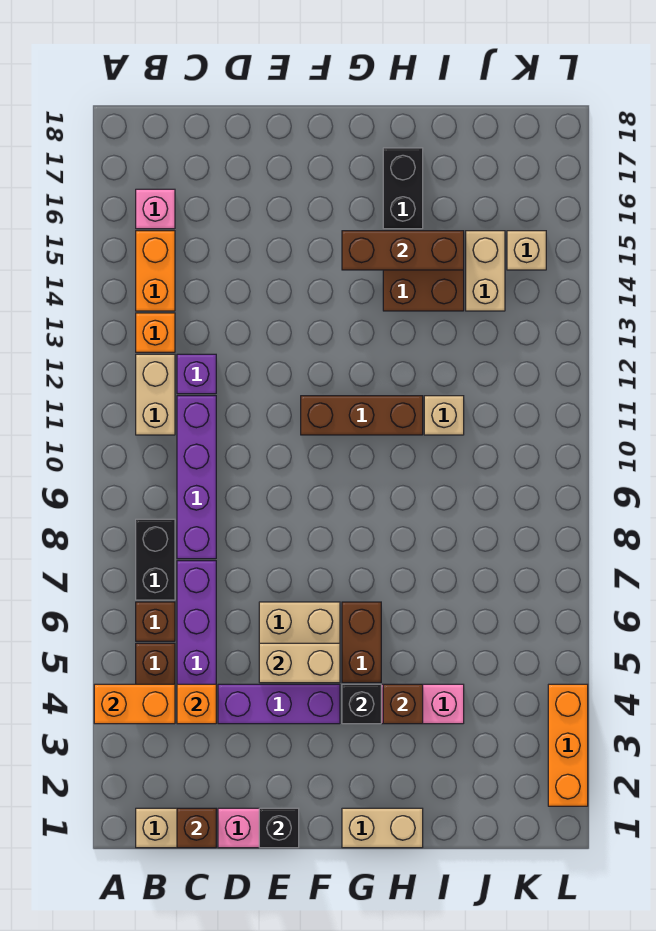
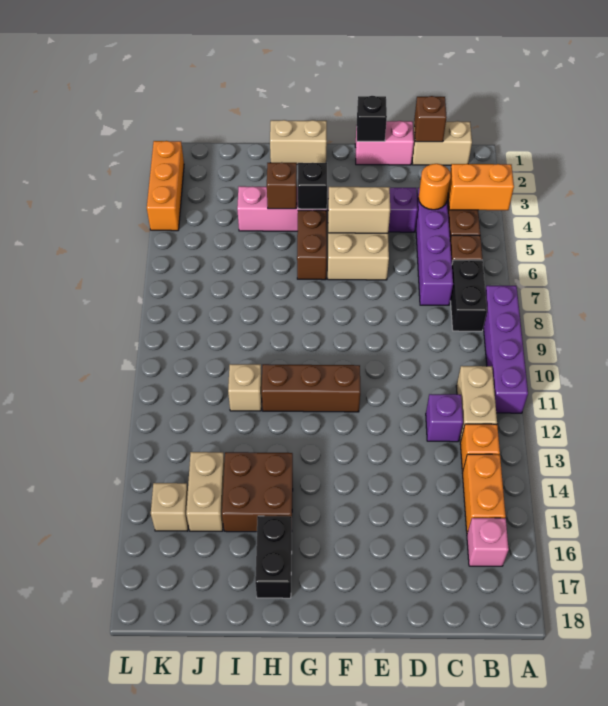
orange brick C4 level 2 -> orange round brick C4 level 2
purple brick C8:C11 level 1 -> purple brick A8:A11 level 1
brown brick G15:I15 level 2 -> none

